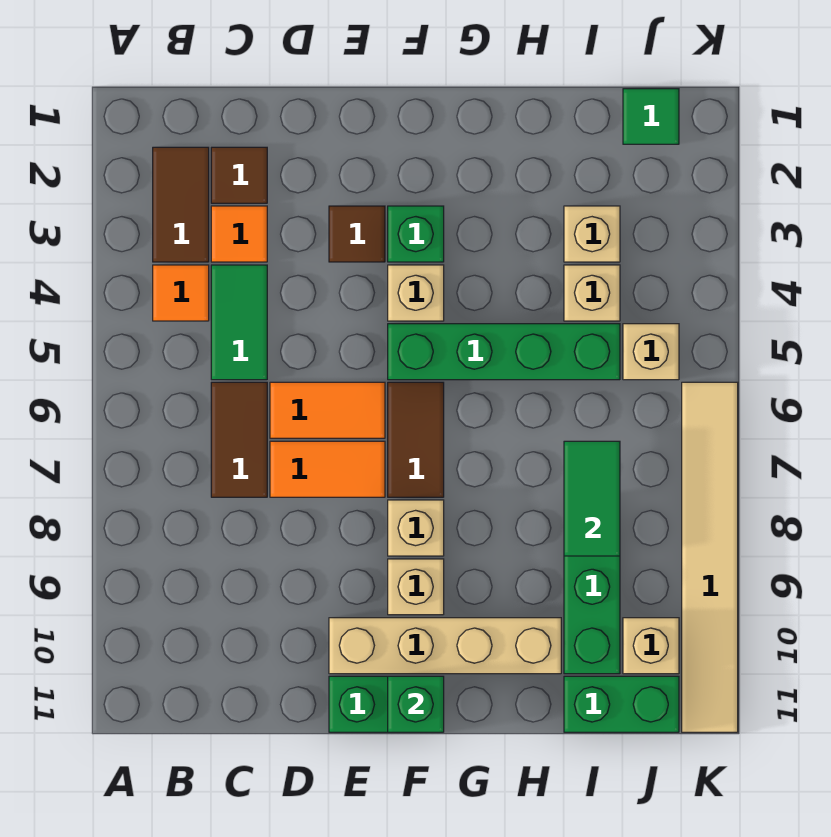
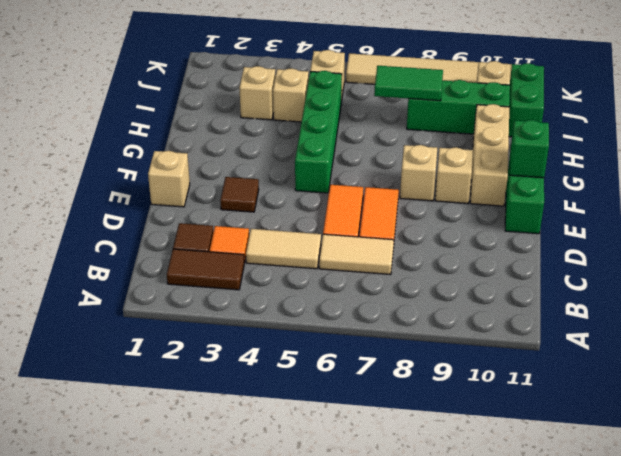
orange tile B4 level 1 -> none
green tile C4:C5 level 1 -> tan tile C4:C5 level 1
brown tile C6:C7 level 1 -> tan tile C6:C7 level 1
tan brick E10:H10 level 1 -> tan brick F10:H10 level 1
green brick F3 level 1 -> none
tan brick F4 level 1 -> tan brick E1 level 1
brown tile F6:F7 level 1 -> none
green tile J1 level 1 -> none

